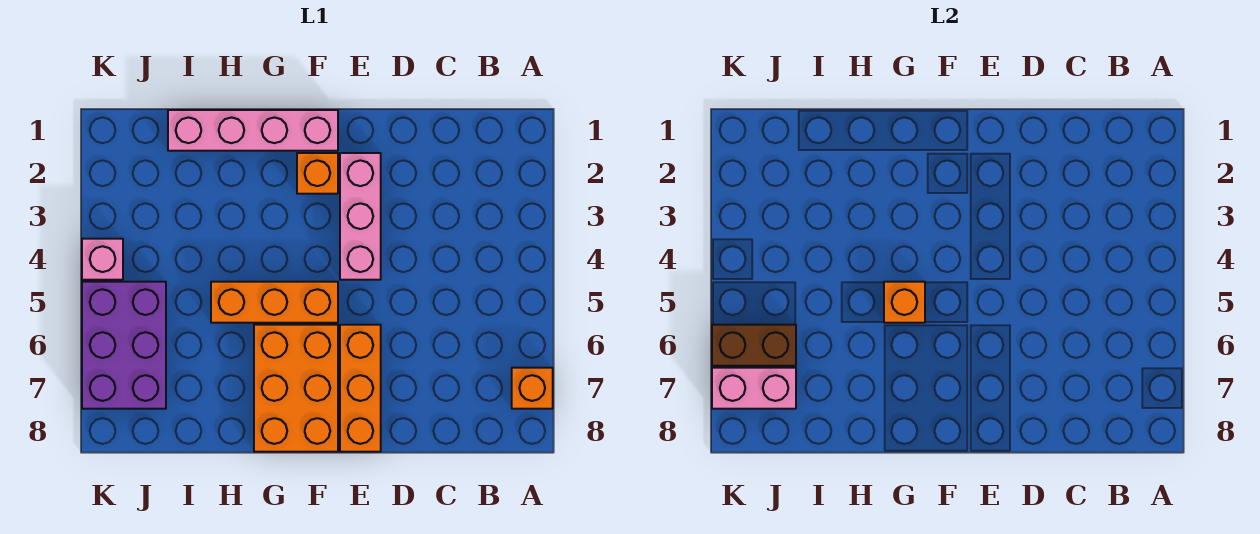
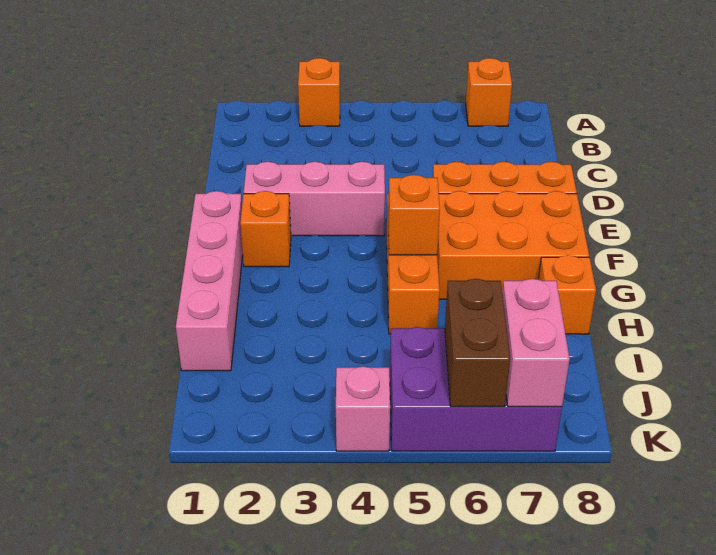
none -> orange brick A3 level 1
none -> orange brick H8 level 1

